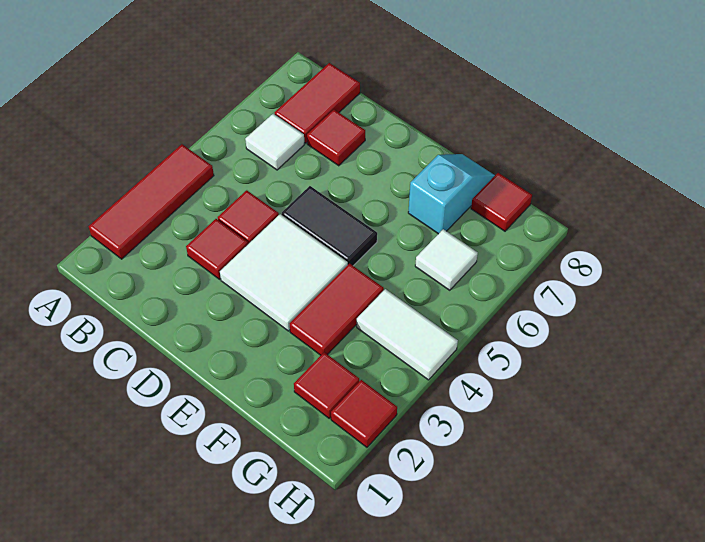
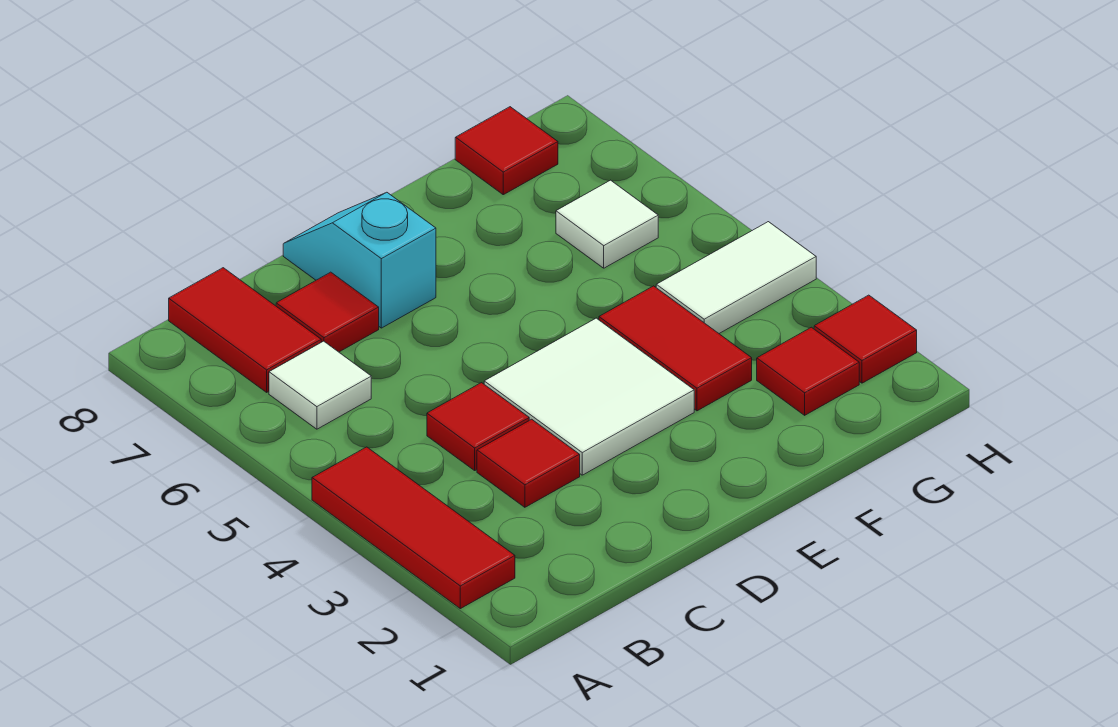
black tile D5:E5 level 1 -> none
cyan slope F7:F8 level 1 top 7 -> cyan slope D7:D8 level 1 top 7

